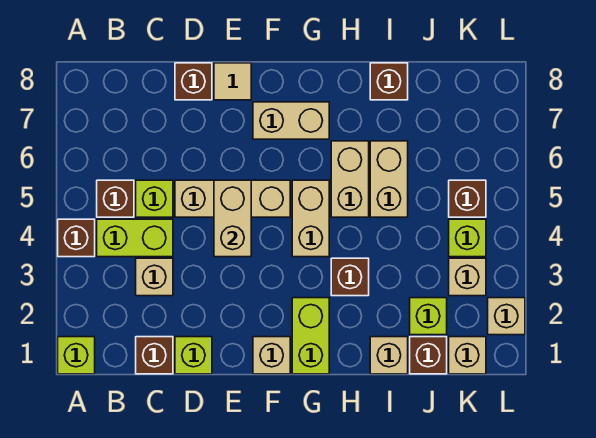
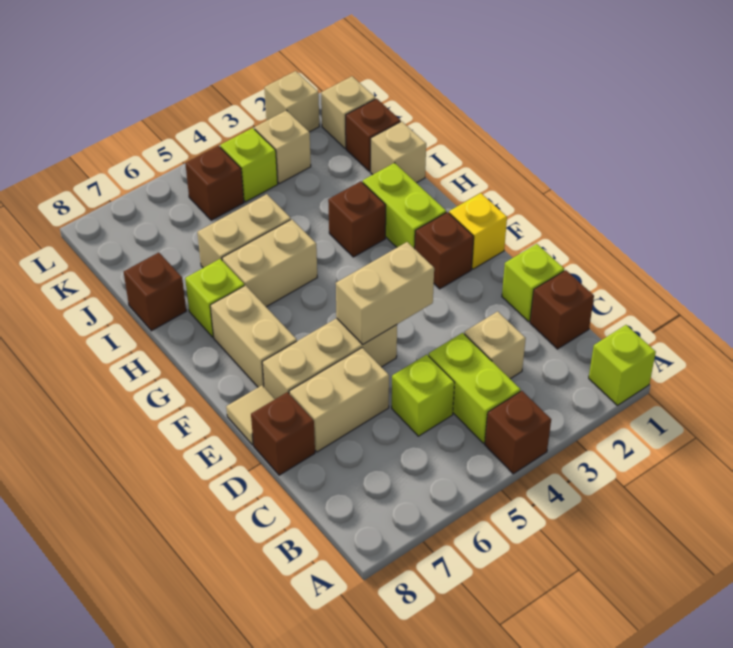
brown brick B5 level 1 -> brown brick F2 level 1
tan brick D5:F5 level 1 -> tan brick E5:E7 level 1
tan brick F1 level 1 -> yellow brick F1 level 1
lime brick G1:G2 level 1 -> lime brick G2:H2 level 1
tan brick G4:G5 level 1 -> tan brick D6:D7 level 1
lime brick J2 level 1 -> lime brick H7 level 1

